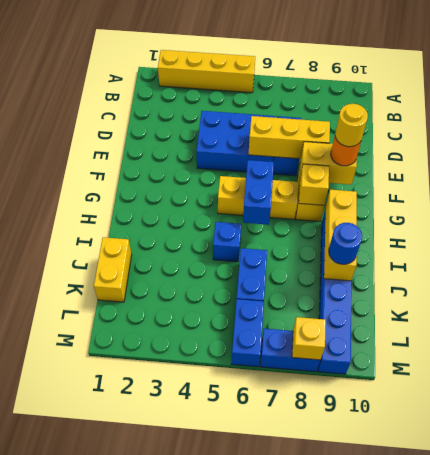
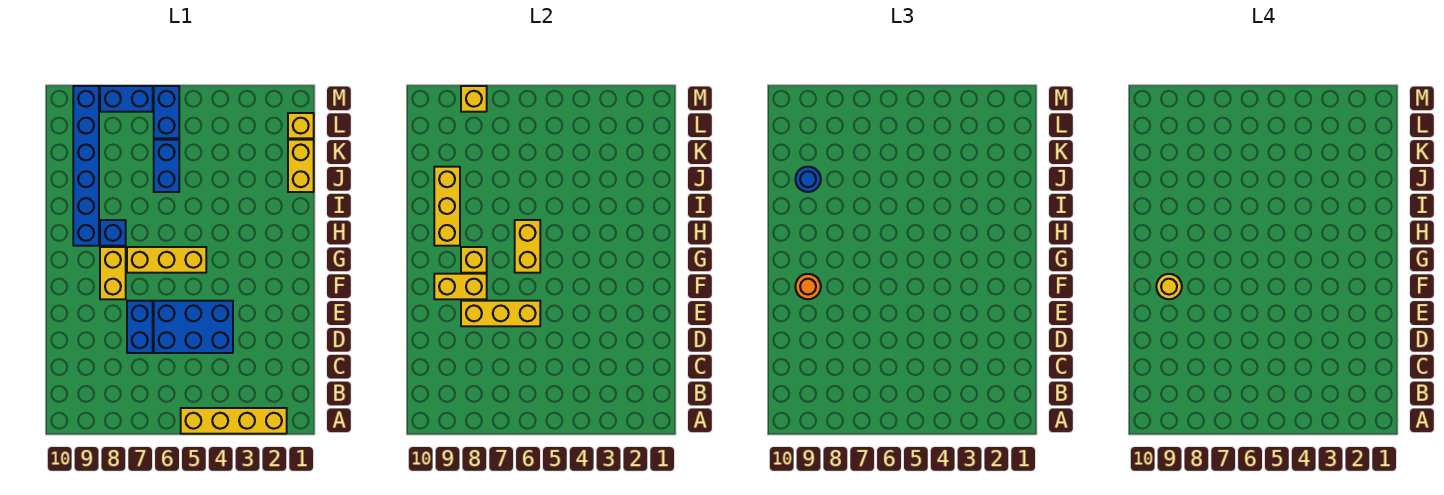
blue brick G6:H6 level 2 -> yellow brick G6:H6 level 2
blue brick I5 level 1 -> blue brick H8 level 1
none -> yellow brick L1 level 1

